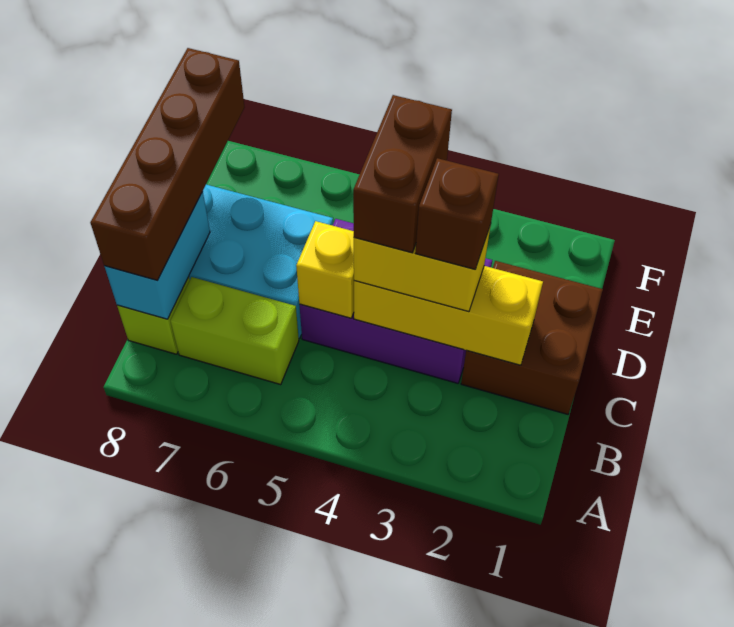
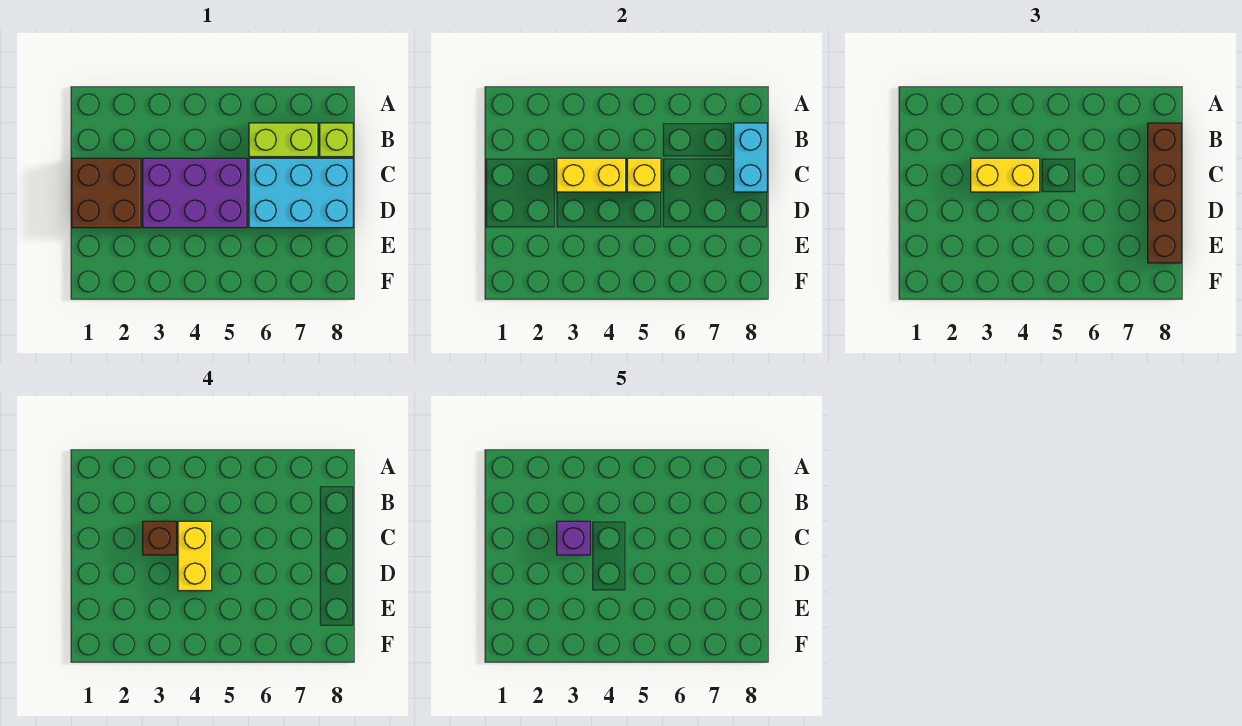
yellow brick C2:C4 level 2 -> yellow brick C3:C4 level 2
none -> purple brick C3 level 5
brown brick C4:D4 level 4 -> yellow brick C4:D4 level 4

